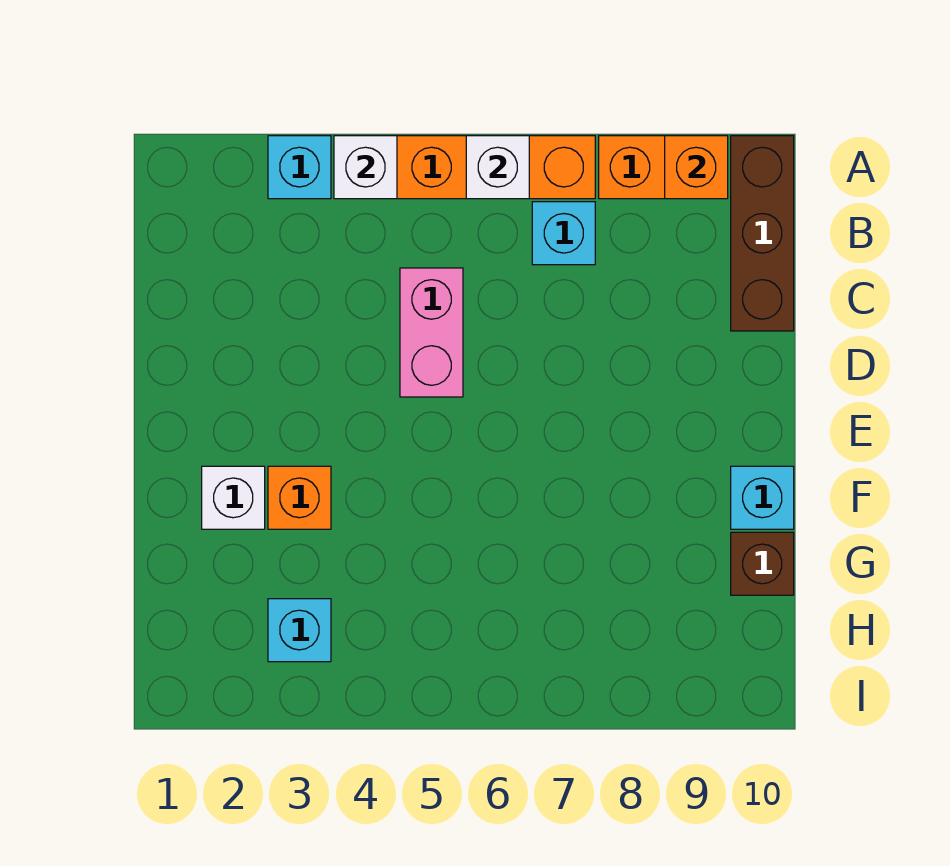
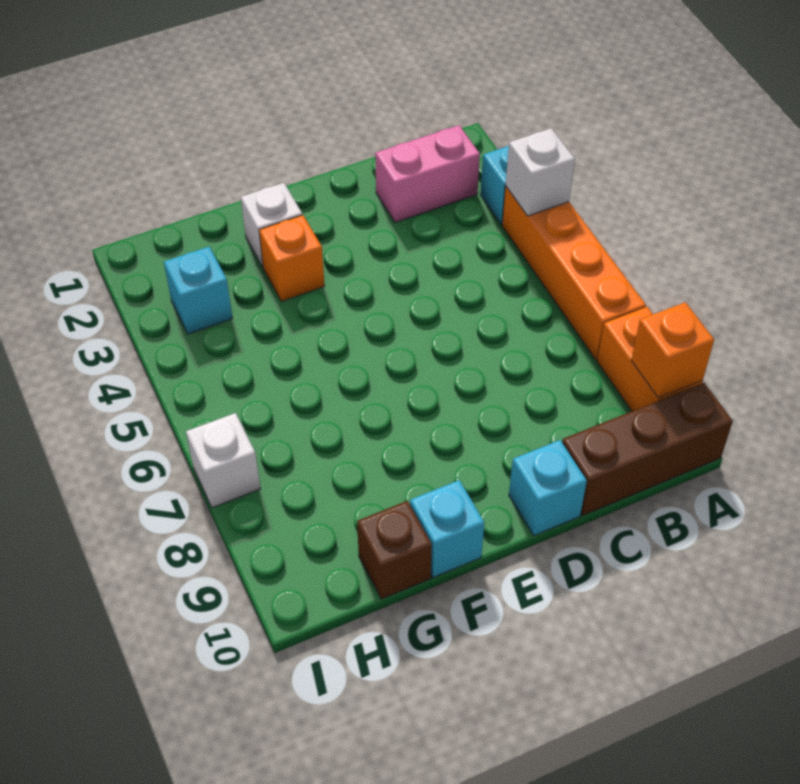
white brick A6 level 2 -> white brick I7 level 1
cyan brick B7 level 1 -> cyan brick D10 level 1
pink brick C5:D5 level 1 -> pink brick B2:C2 level 1

